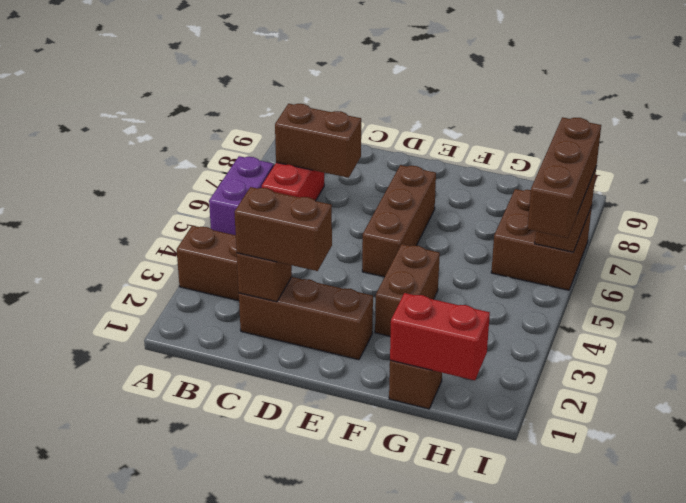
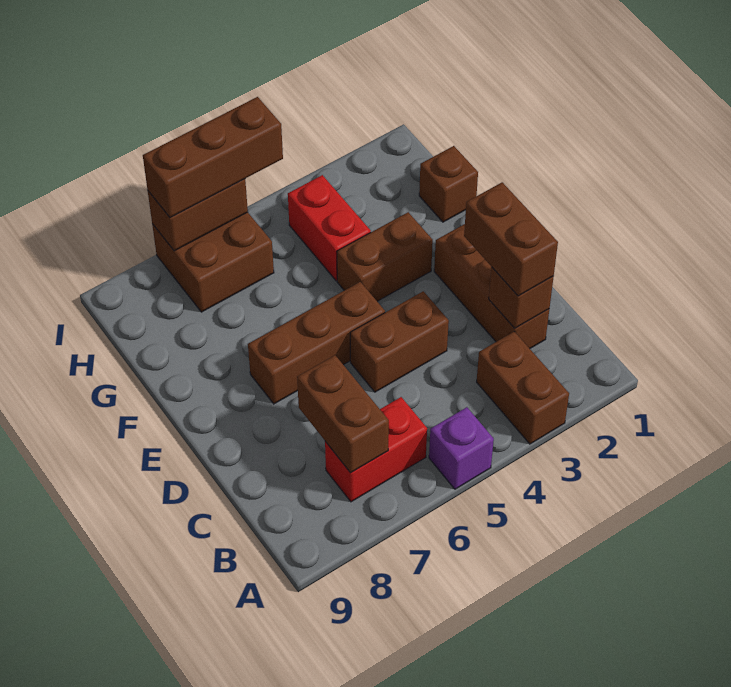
purple brick A5:A6 level 1 -> purple brick A5 level 1
none -> brown brick D4:D5 level 1
red brick G1:H1 level 2 -> red brick G4:H4 level 1

